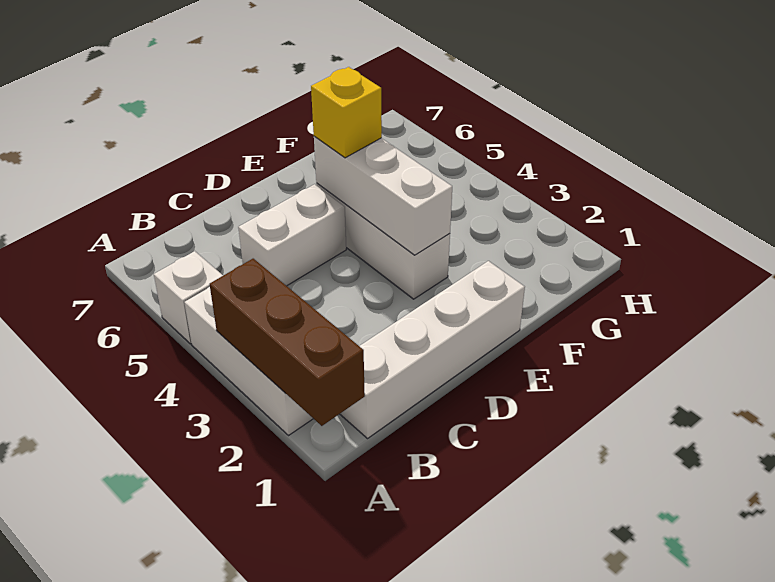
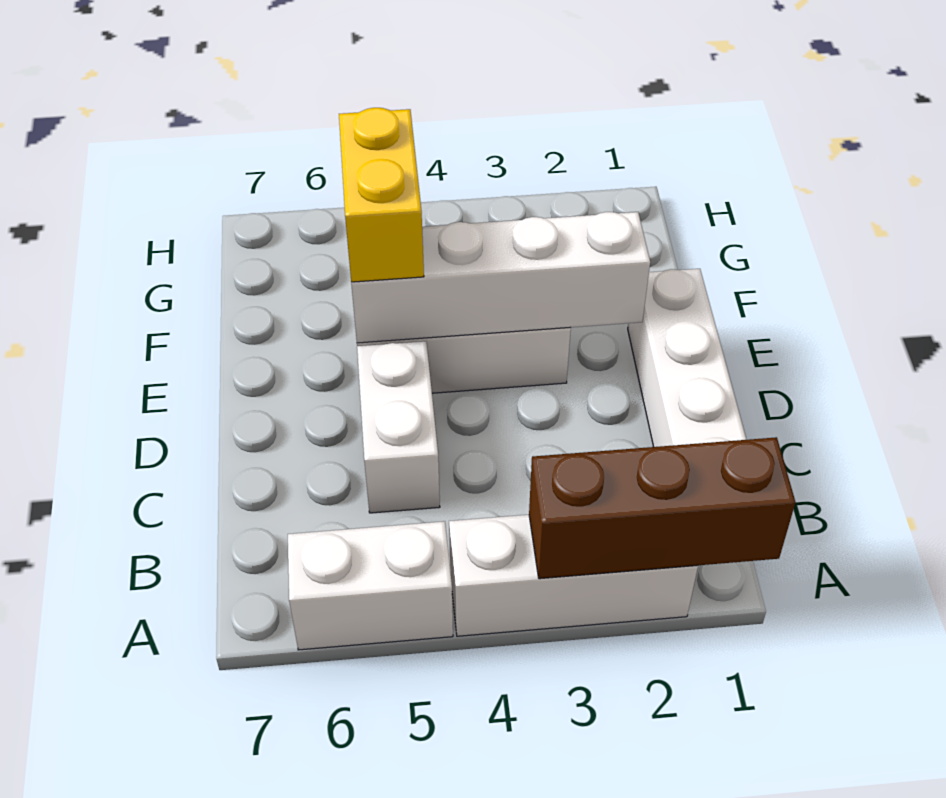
white brick A5 level 1 -> white brick A5:A6 level 1
white brick E3:E5 level 2 -> white brick E2:E5 level 2
yellow brick E5 level 3 -> yellow brick E5:F5 level 3

